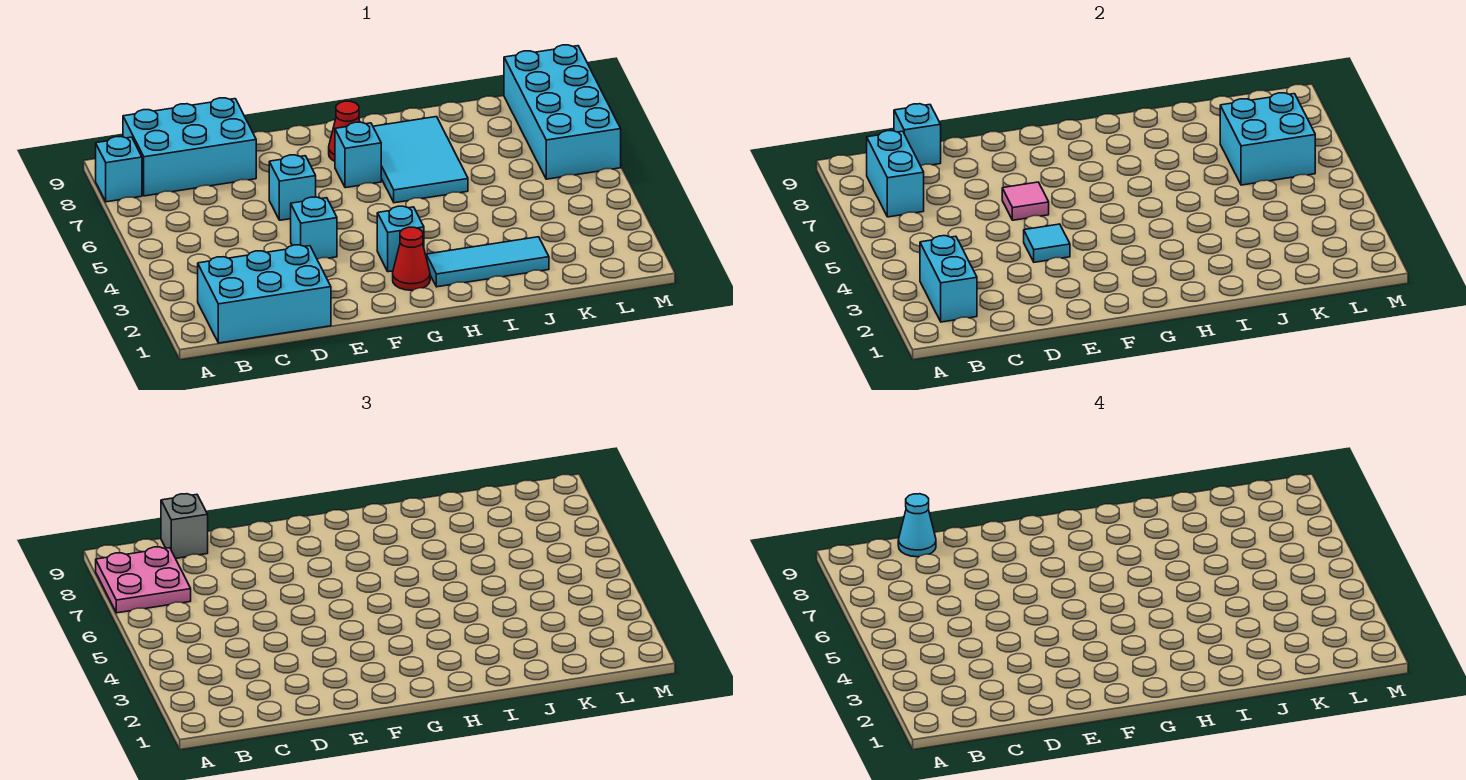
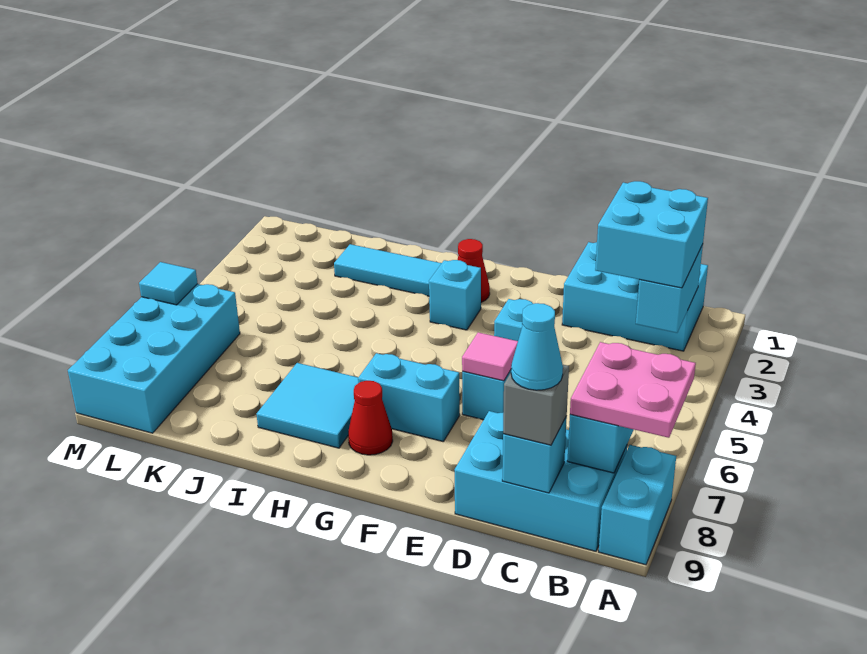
cyan brick A8 level 1 -> cyan brick A8:A9 level 1
cyan tile E4 level 2 -> cyan tile M6 level 2
cyan brick G7 level 1 -> cyan brick F7:G7 level 1
cyan tile H6:I8 level 1 -> cyan tile H7:I8 level 1
cyan brick K6:L7 level 2 -> cyan brick B2:C3 level 3

